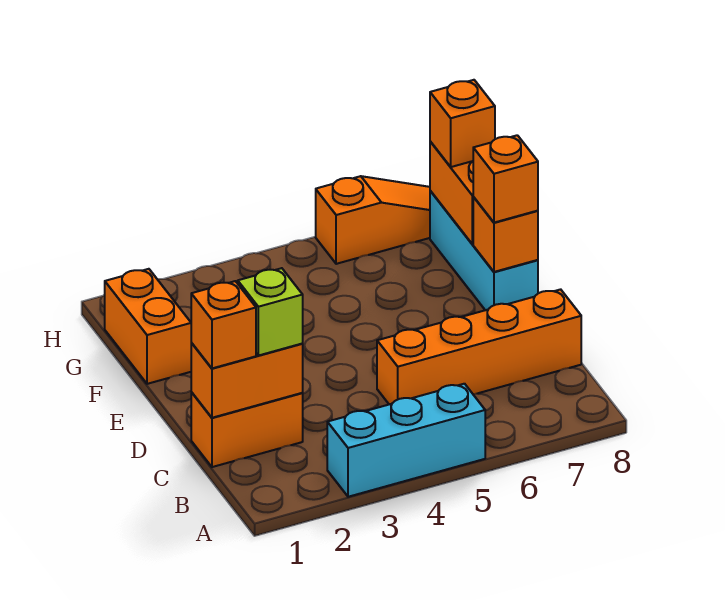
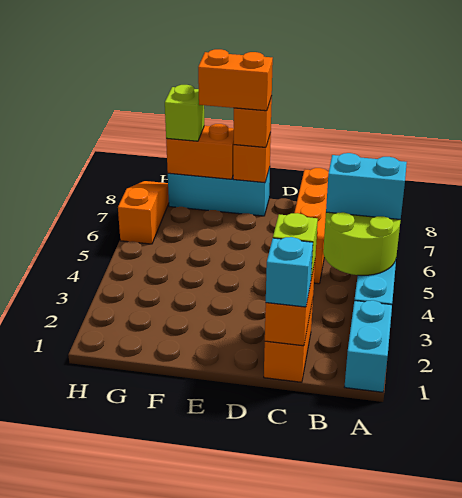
none -> cyan brick A1:A2 level 1
none -> lime round brick A4:B5 level 2
none -> cyan brick A5:B5 level 3
orange brick C1 level 3 -> cyan brick C1 level 3
orange brick F1:G1 level 1 -> orange brick E8:F8 level 4
orange brick G8 level 3 -> lime brick G8 level 3

